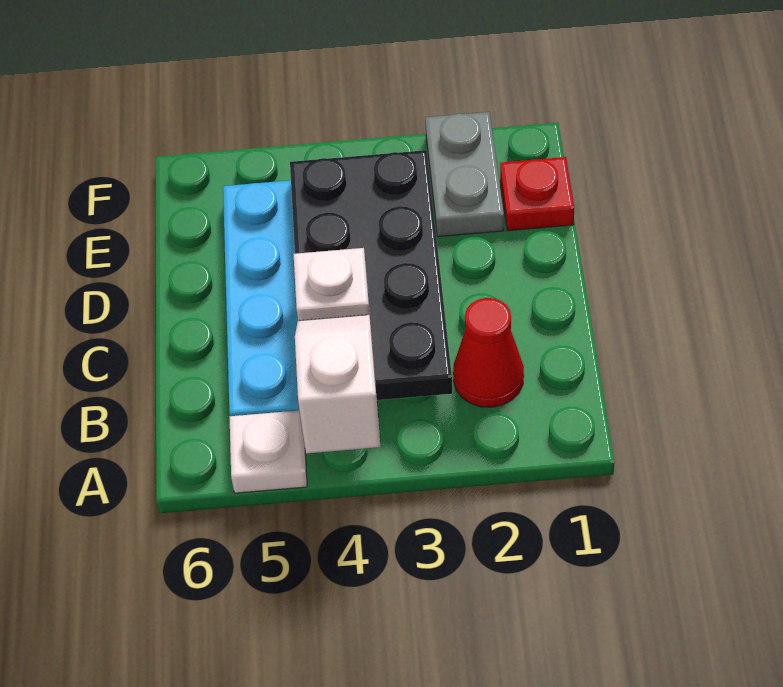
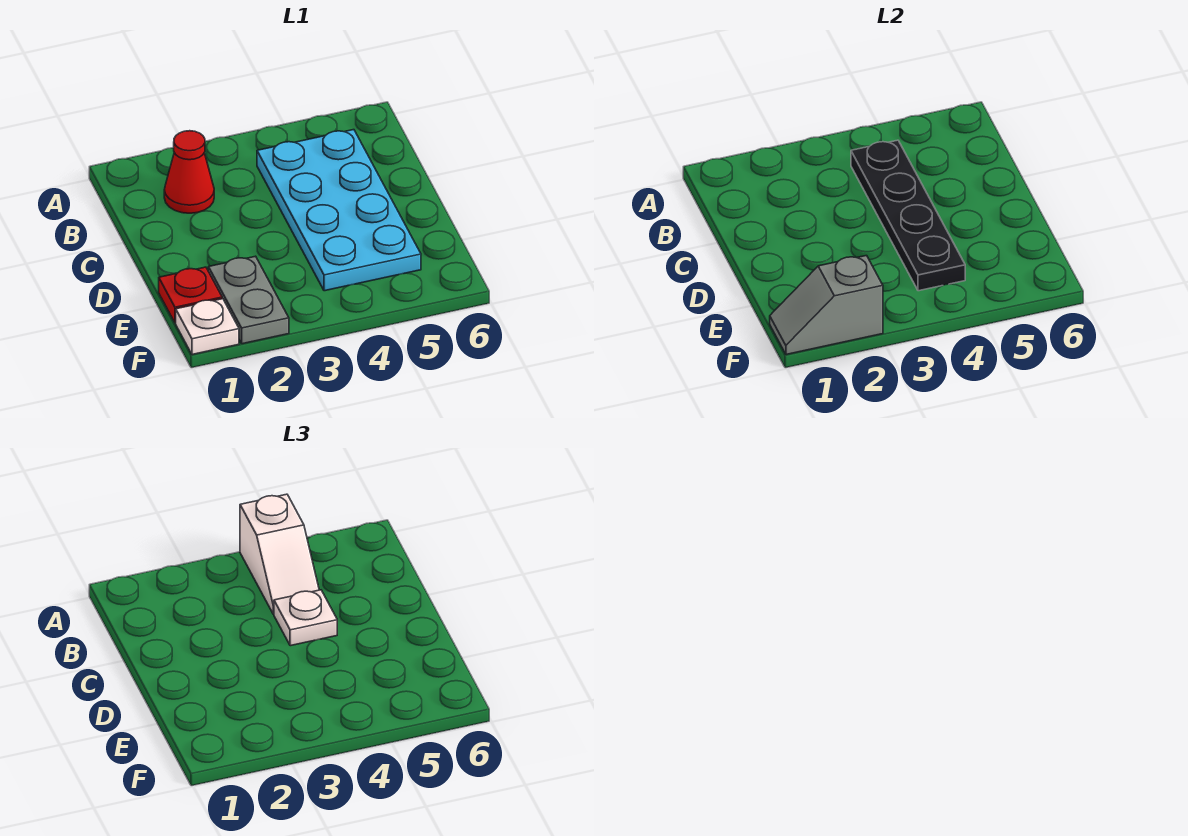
white plate A5 level 1 -> white plate F1 level 1
black plate B3:E4 level 2 -> black plate B4:E4 level 2
none -> grey slope F1:F2 level 2 top 2

